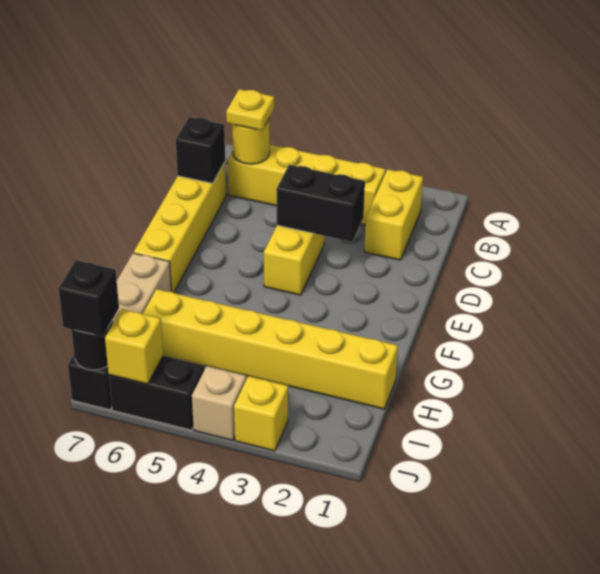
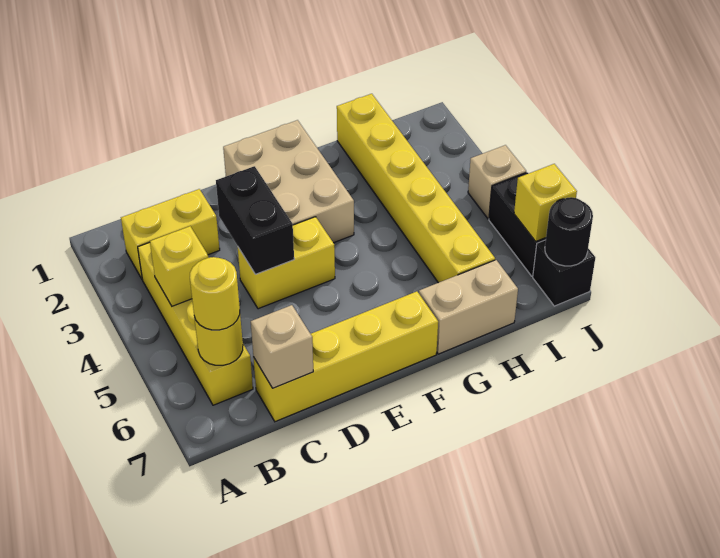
yellow plate B6 level 3 -> yellow round brick B6 level 3
black brick C7 level 2 -> tan brick C7 level 2
none -> tan brick E1:F3 level 1
yellow brick J3 level 1 -> yellow brick B4 level 2
black brick J7 level 3 -> none

